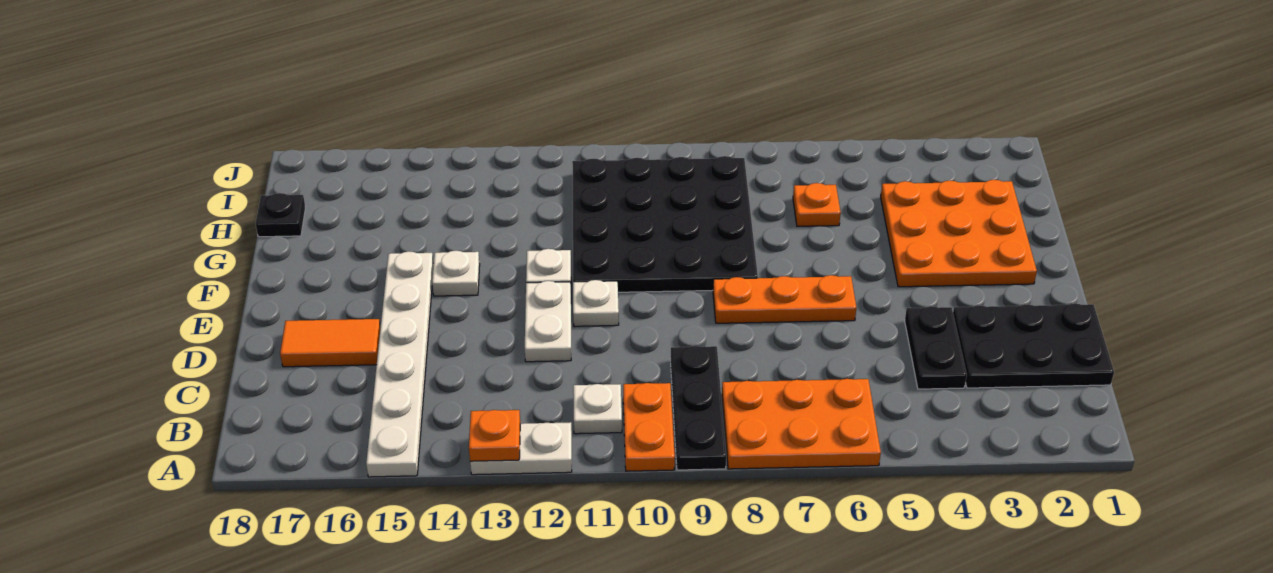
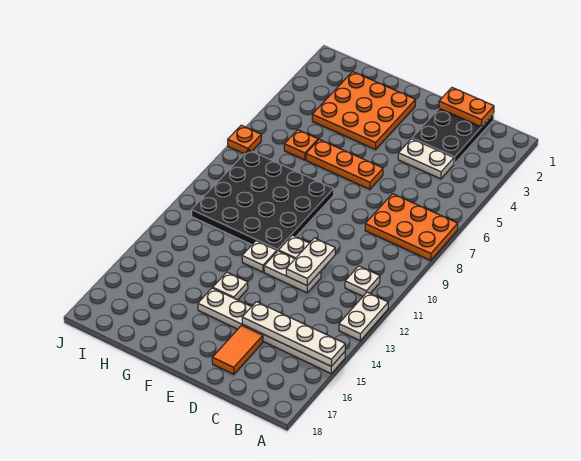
orange plate A6:B8 level 1 -> orange plate A7:C8 level 1
black plate A9:C9 level 1 -> none
orange plate A10:B10 level 1 -> orange plate C1:D1 level 2
orange plate A13 level 2 -> orange plate J7 level 1
none -> white plate A15:D15 level 2
black plate C4:D4 level 1 -> white plate C4:D4 level 1
none -> white plate D11:D12 level 2
orange plate E6:E8 level 1 -> orange plate E6:G6 level 1
black plate H18 level 1 -> none

